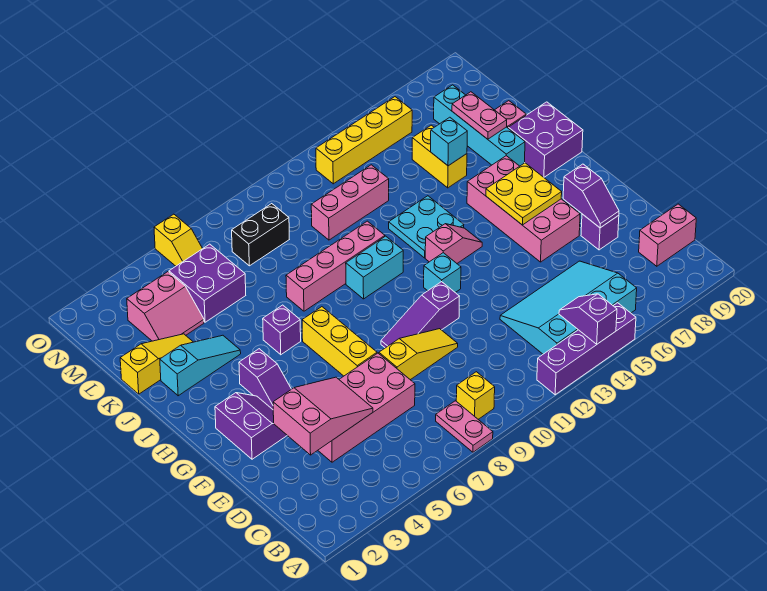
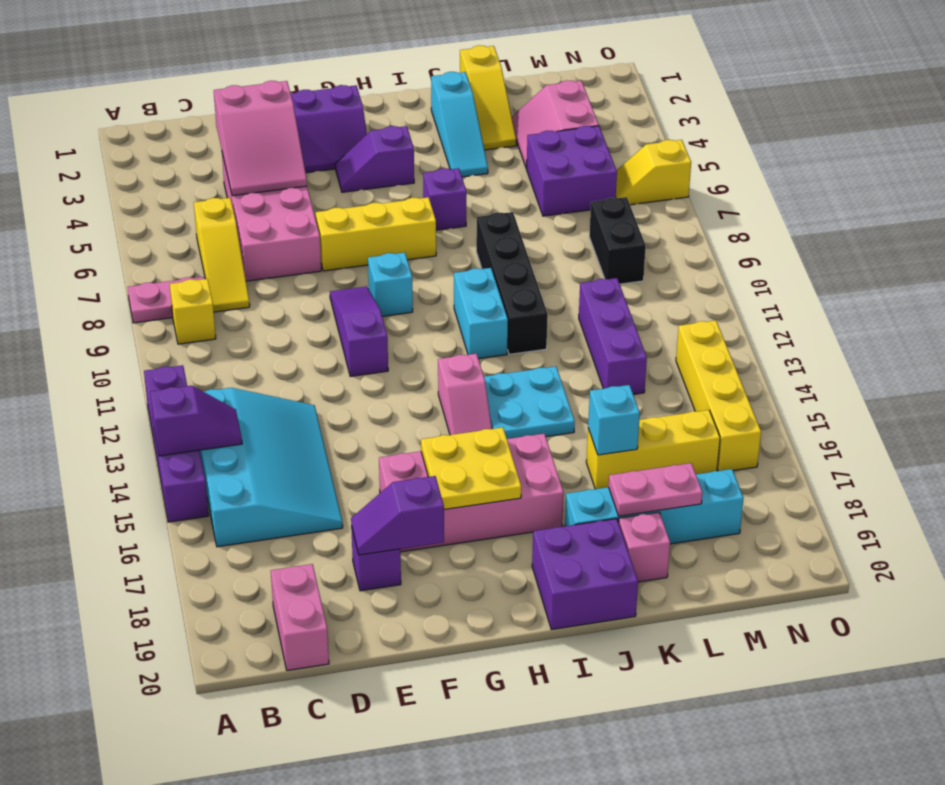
yellow slope E8:E10 level 1 top 8 -> yellow slope C6:C8 level 1 top 6
cyan brick G12 level 1 -> cyan brick G9 level 1
pink brick J8:J11 level 1 -> black brick J8:J11 level 1
yellow brick K16:L16 level 1 -> yellow brick K16:M16 level 1
pink brick L11:L13 level 1 -> purple brick L11:L13 level 1

